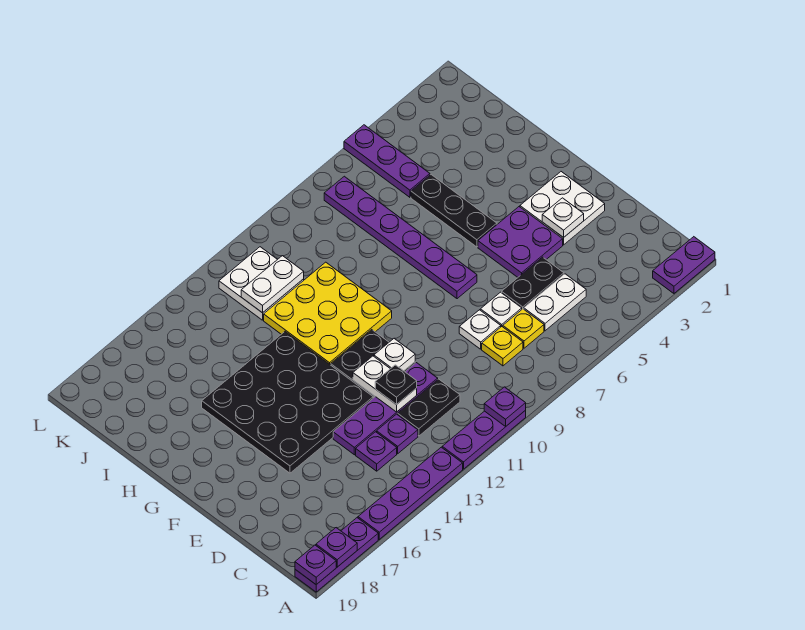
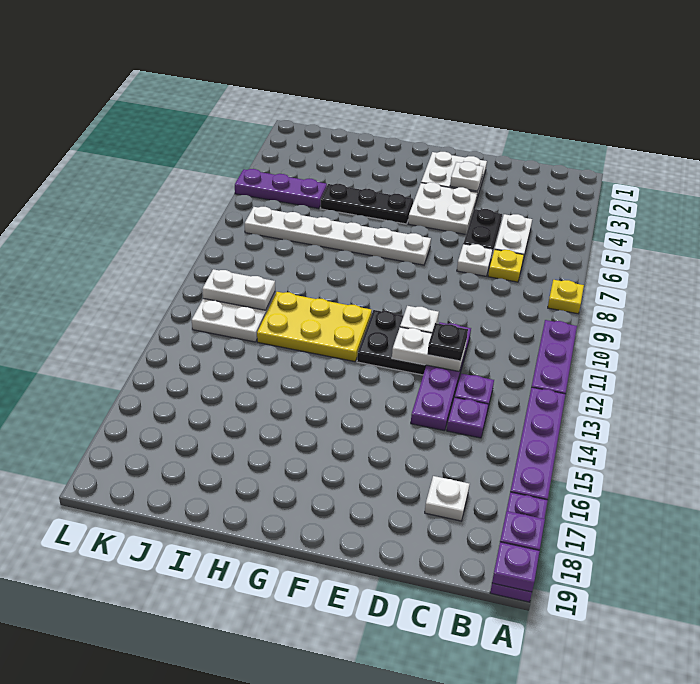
purple plate A1:A2 level 1 -> none
purple plate A10 level 2 -> none
yellow plate C8 level 1 -> yellow plate A8 level 1
black plate C11:C12 level 1 -> none
white plate D8 level 1 -> white plate C17 level 1
purple plate E4:F5 level 1 -> white plate E4:F5 level 1
black plate E13:H16 level 1 -> none
purple plate F7:K7 level 1 -> white plate F7:K7 level 1
yellow plate G10:I12 level 1 -> yellow plate G11:I12 level 1
white plate J11:J12 level 2 -> white plate J11:K11 level 2

